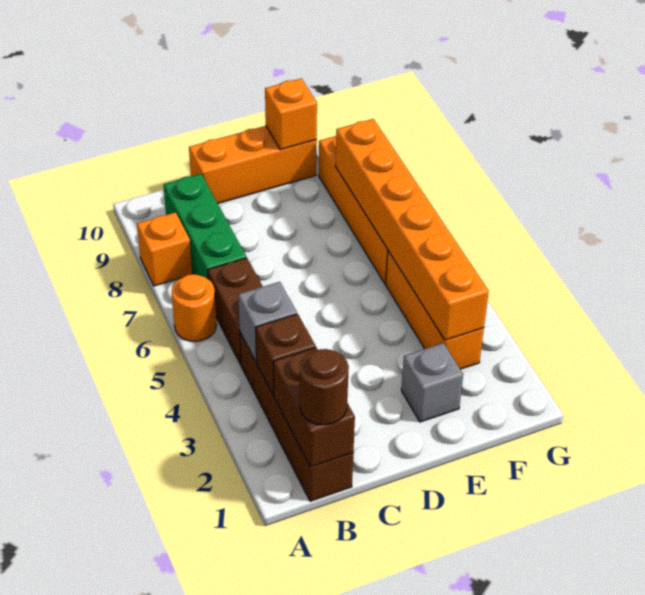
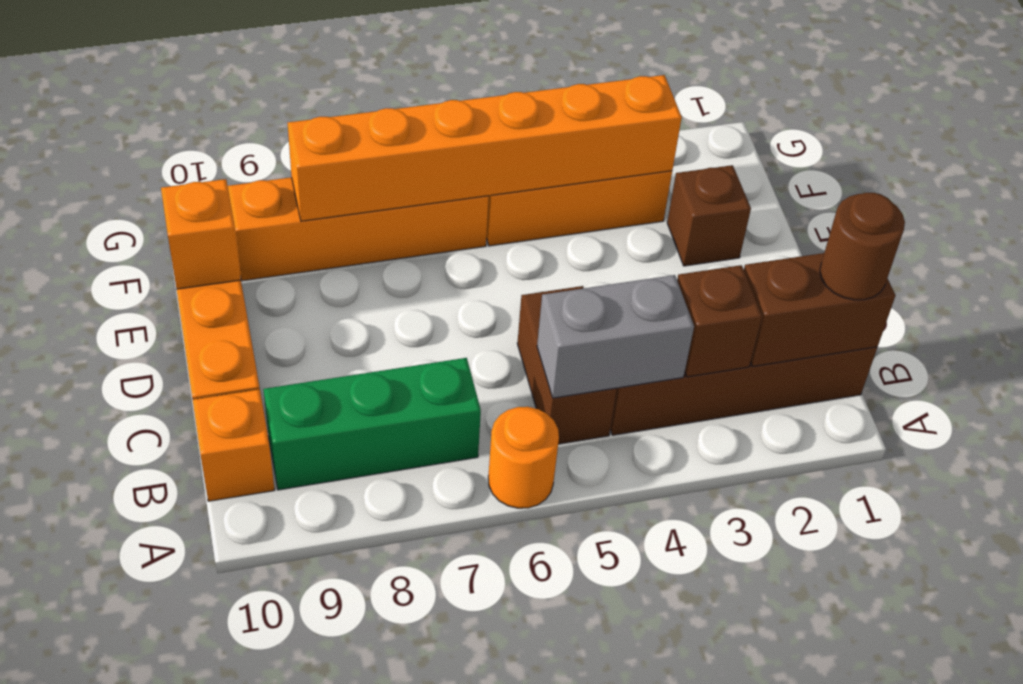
orange brick A8 level 1 -> orange brick B10 level 1
grey brick B4 level 2 -> grey brick B4:B5 level 2
brown brick B5:B6 level 1 -> brown brick B5:C5 level 1
grey brick E2 level 1 -> brown brick E2 level 1

